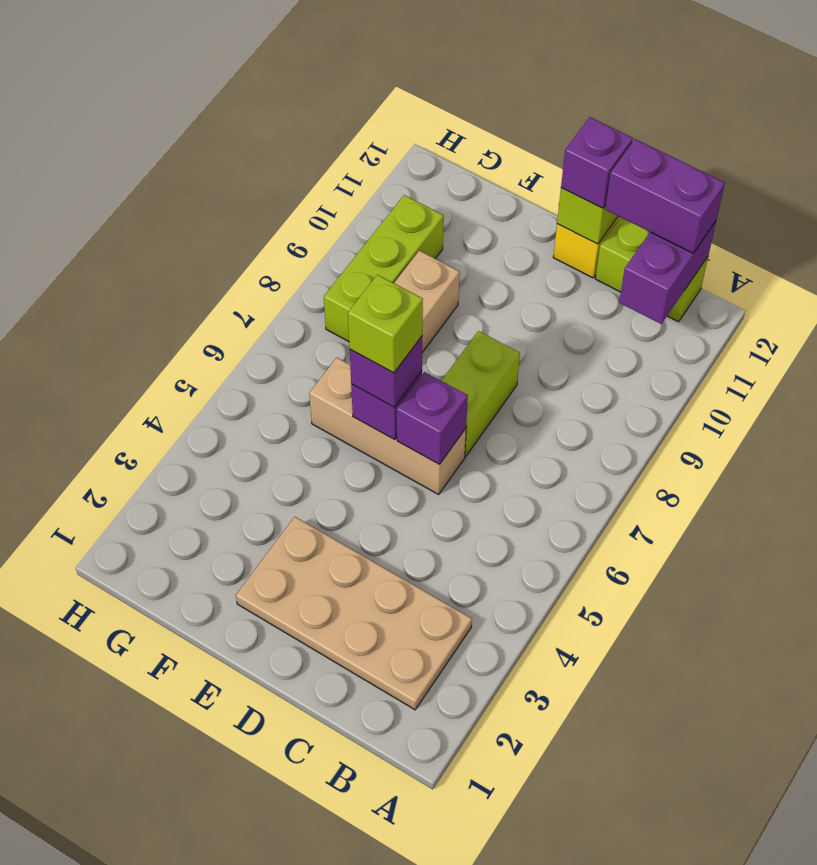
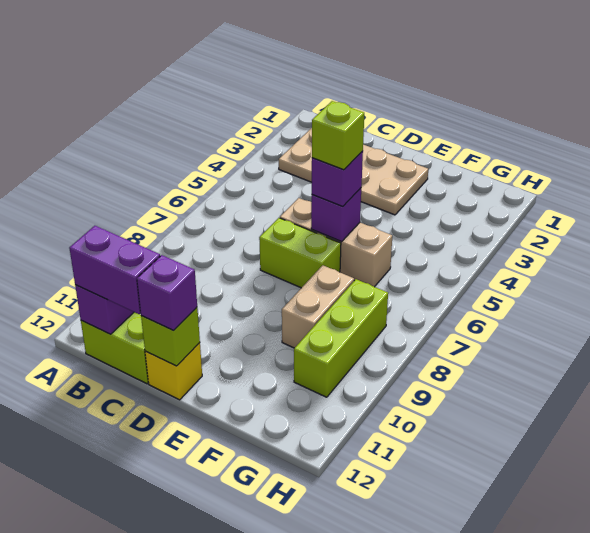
purple brick D6 level 2 -> none
lime brick D7:D8 level 1 -> lime brick D7:E7 level 1

